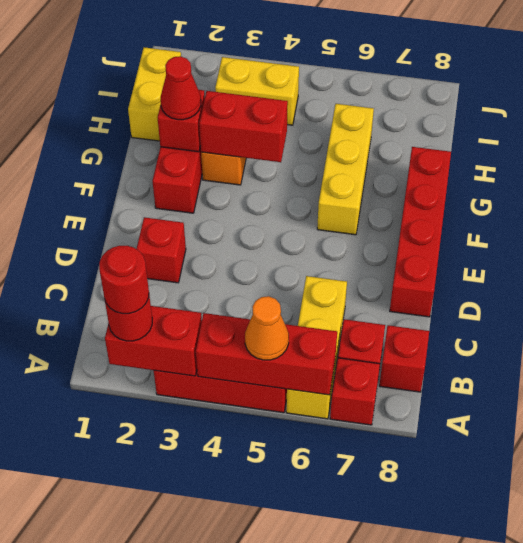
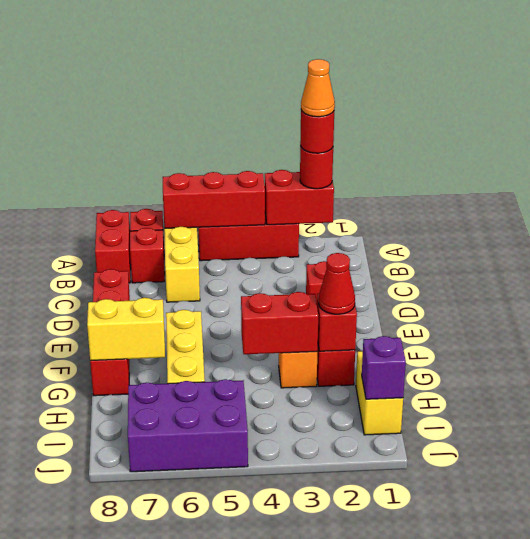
orange cone A5 level 3 -> orange cone A2 level 5
red brick B8 level 1 -> red brick A8:B8 level 1
none -> purple brick I1 level 2
yellow brick I3:I4 level 1 -> yellow brick G7:G8 level 2
none -> purple brick I5:J7 level 1

